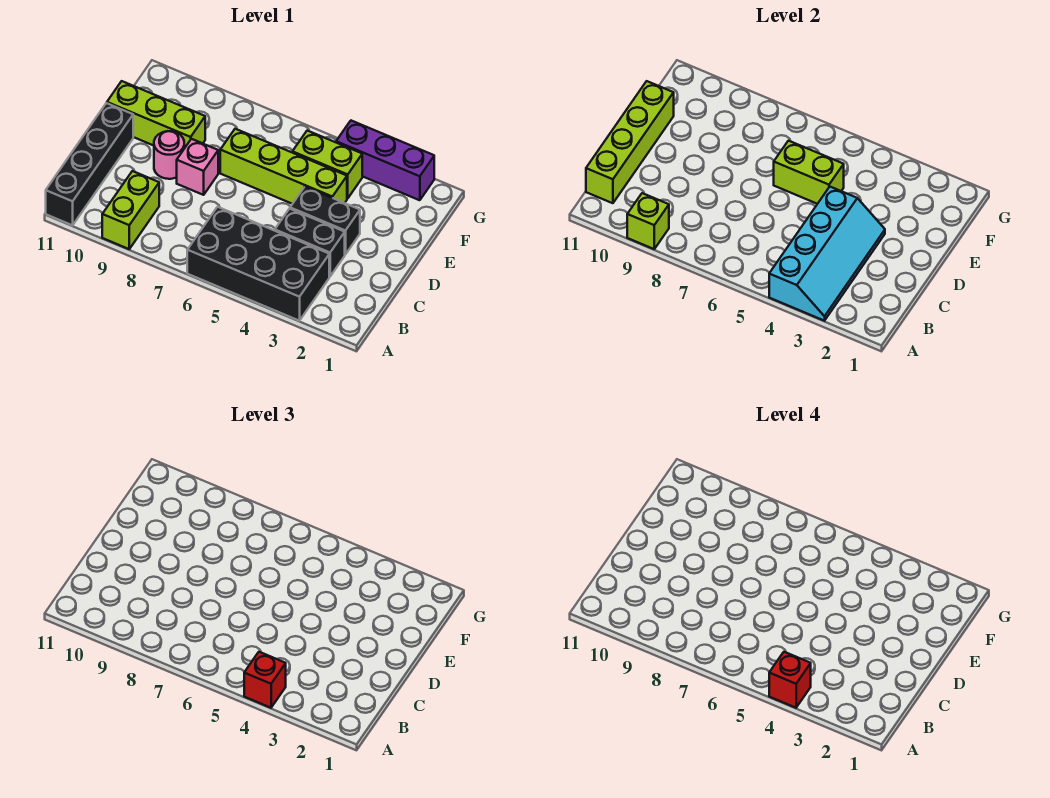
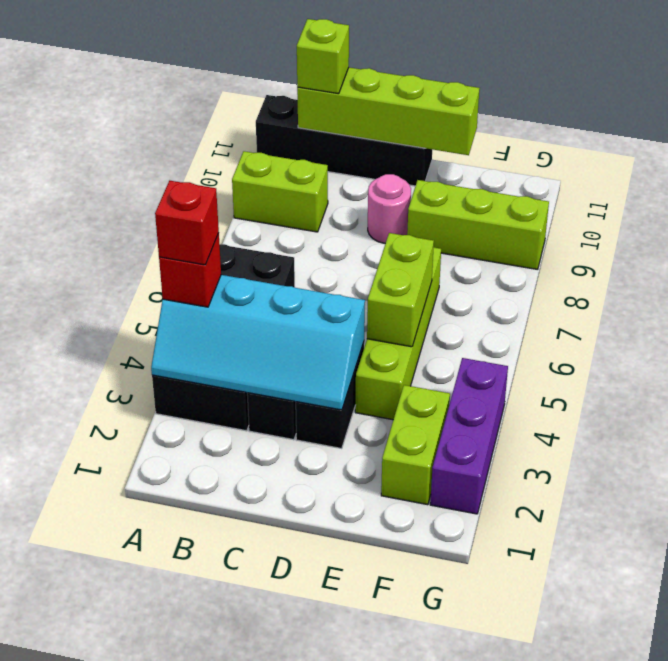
lime brick A9 level 2 -> lime brick B11 level 3
pink brick D8 level 1 -> none
lime brick E9:E11 level 1 -> lime brick E9:G9 level 1
lime brick F4:F5 level 1 -> lime brick F2:F3 level 1

